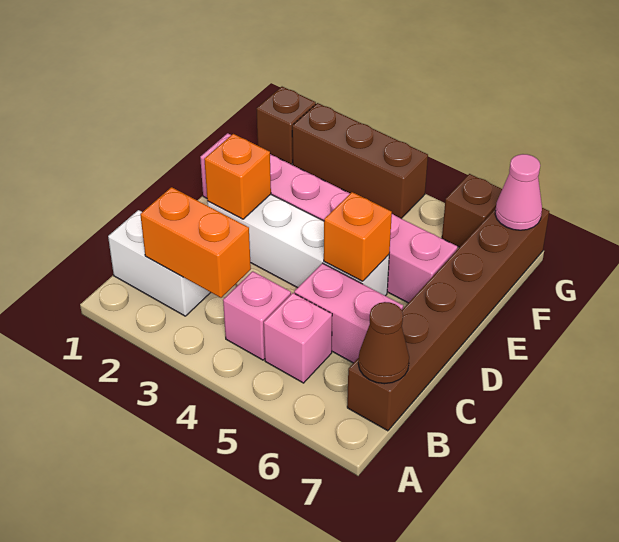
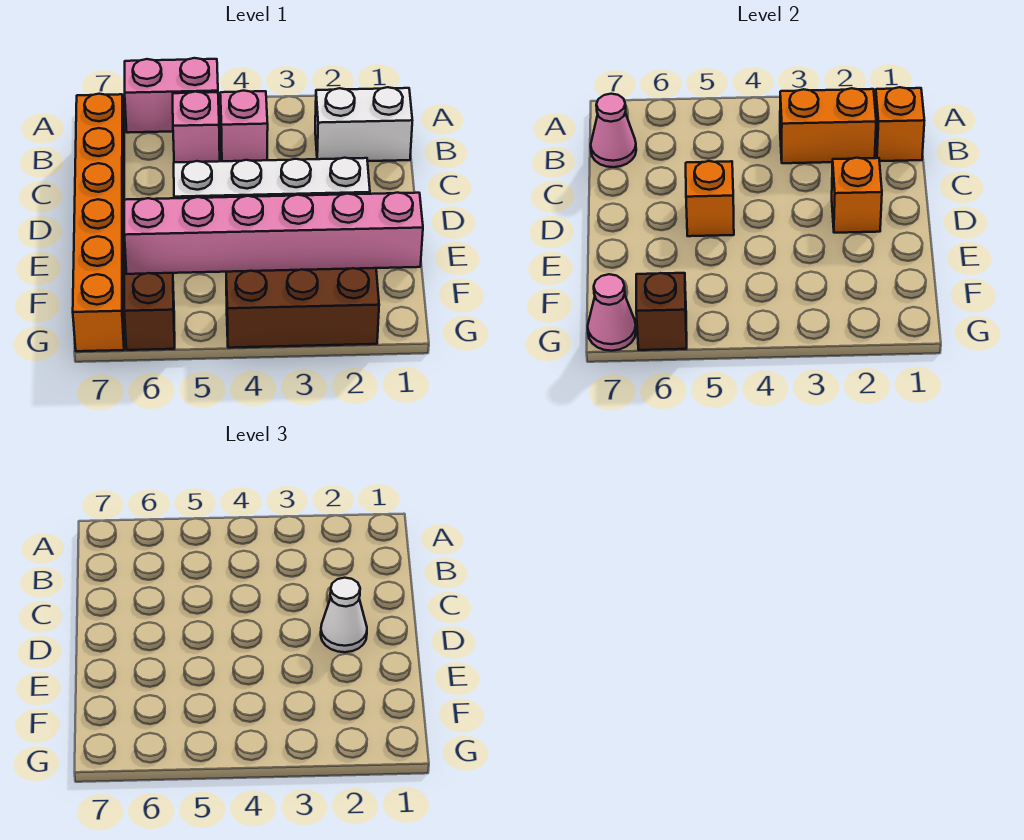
none -> orange brick B1 level 2
brown brick B7:G7 level 1 -> orange brick B7:G7 level 1
brown cone B7 level 2 -> pink cone B7 level 2
pink brick C5:C6 level 1 -> pink brick A5:A6 level 1
none -> white cone D2 level 3
brown brick G1 level 1 -> brown brick G6 level 2

